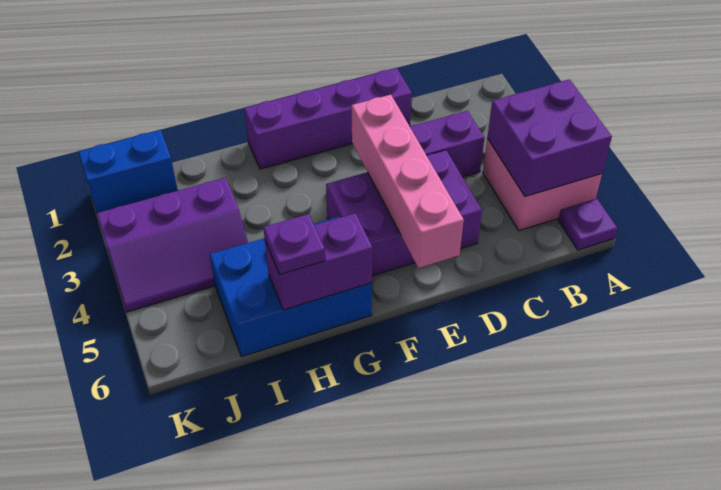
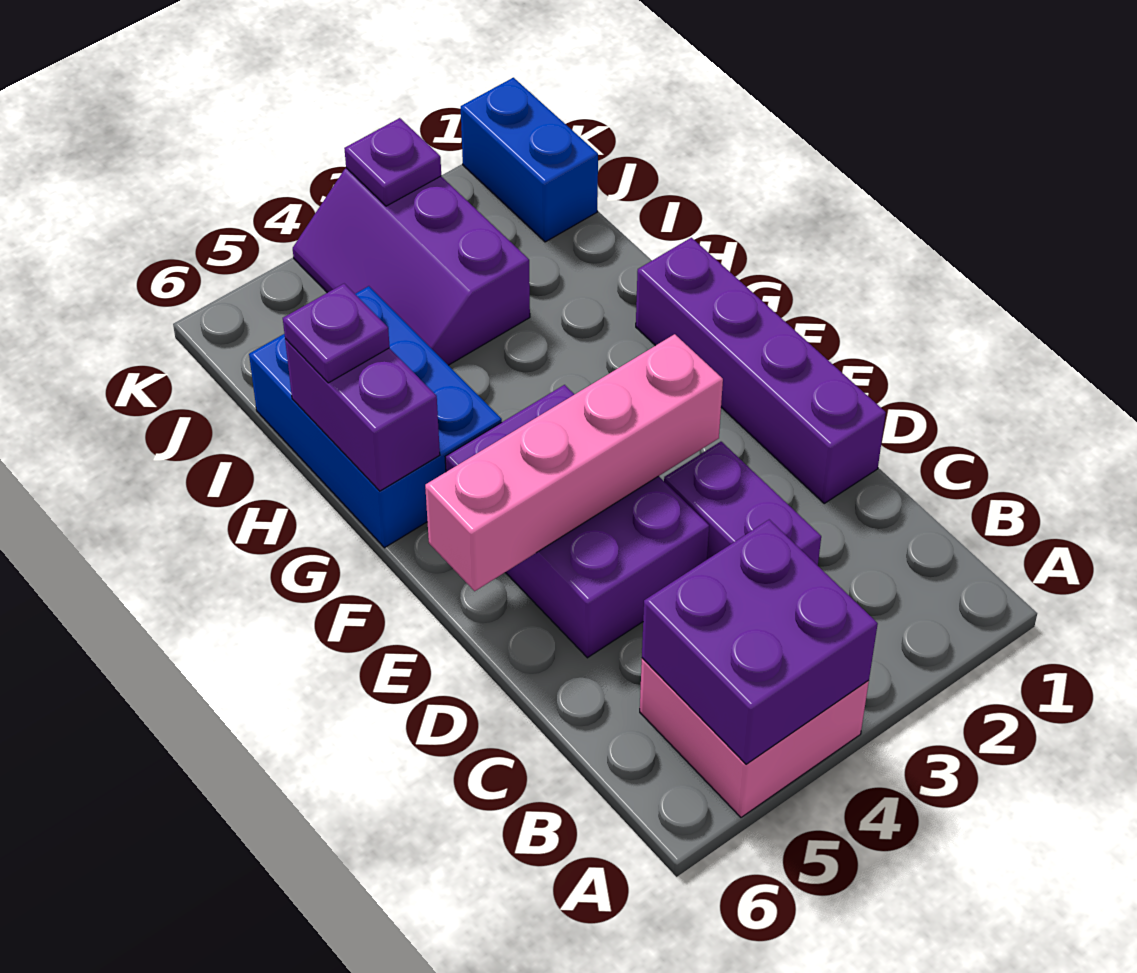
purple plate A6 level 1 -> purple plate K3 level 2

